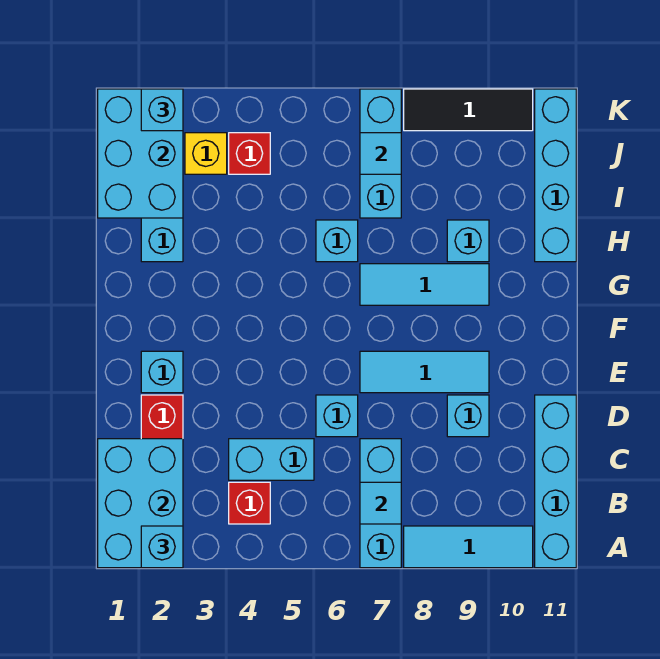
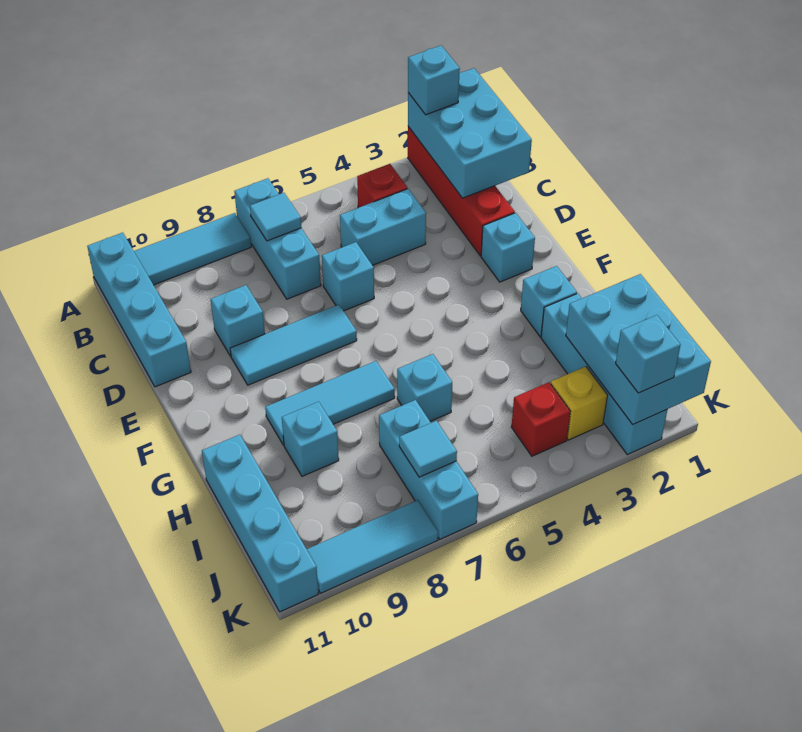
none -> cyan brick G2 level 1
black tile K8:K10 level 1 -> cyan tile K8:K10 level 1

